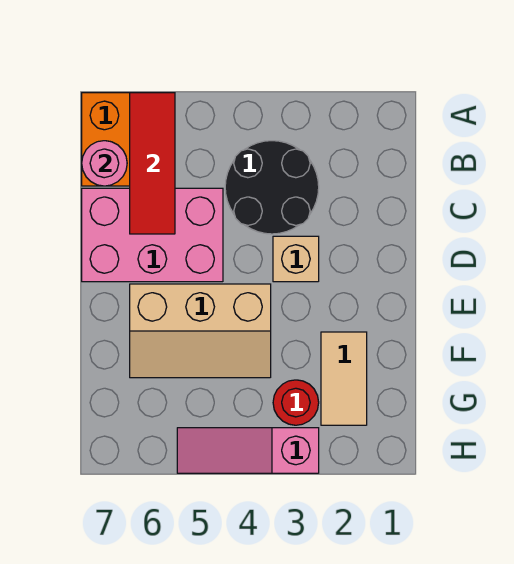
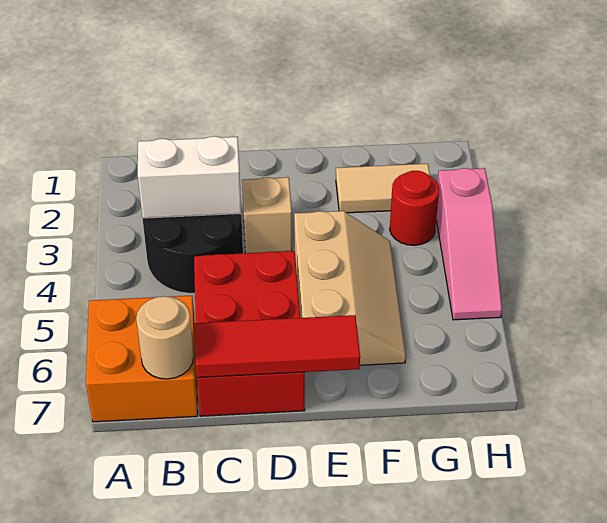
red tile A6:C6 level 2 -> red tile C7:E7 level 2
none -> white brick B3:C3 level 2
pink round brick B7 level 2 -> tan round brick B7 level 2
pink brick C5:D7 level 1 -> red brick C5:D7 level 1

